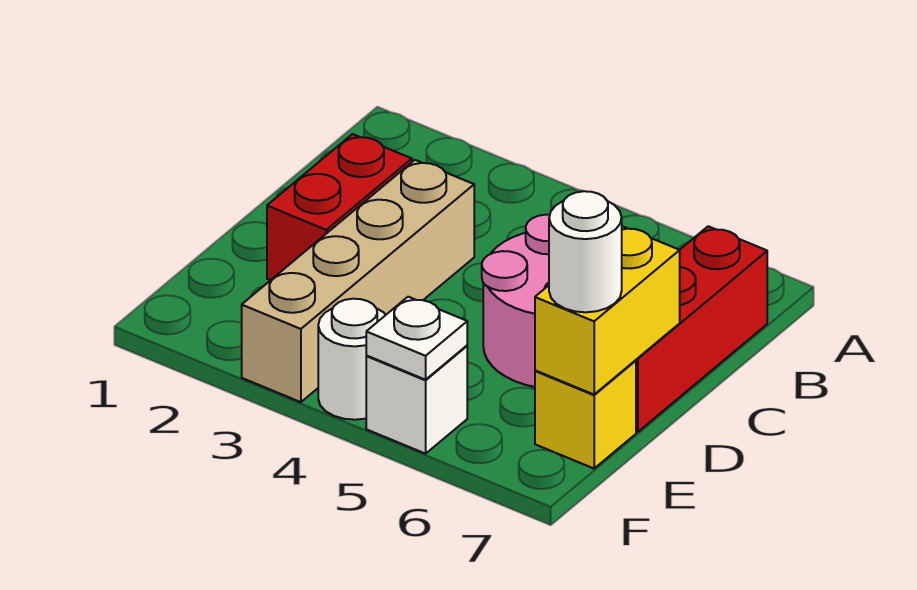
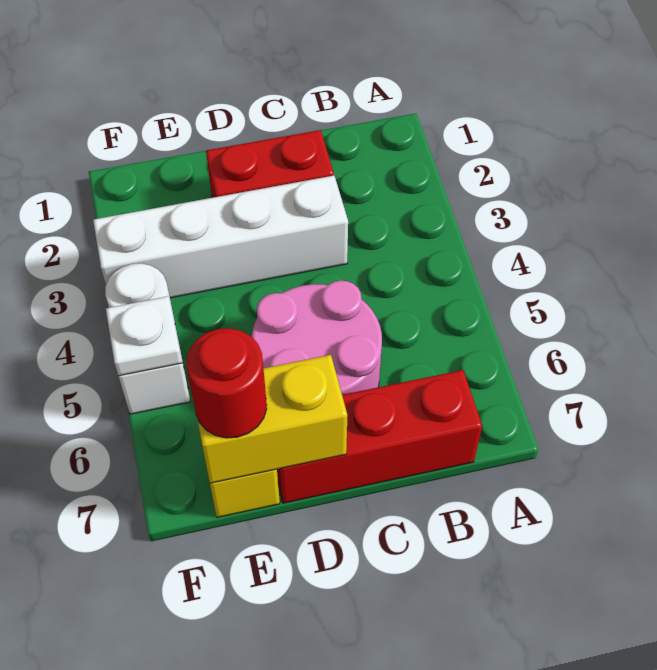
tan brick C3:F3 level 1 -> white brick C3:F3 level 1
white round brick E7 level 3 -> red round brick E7 level 3

